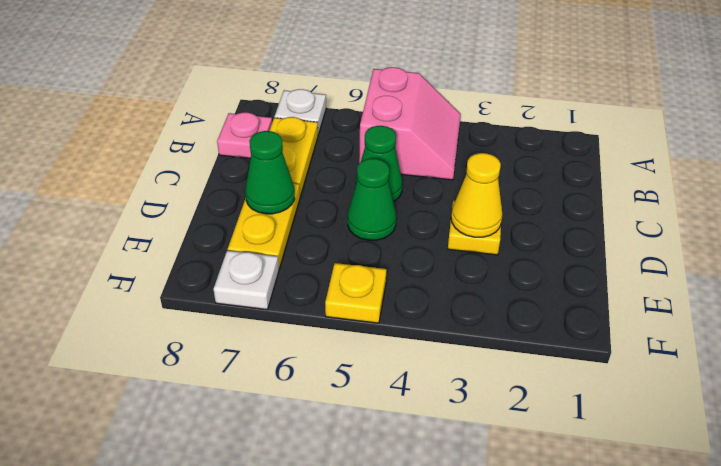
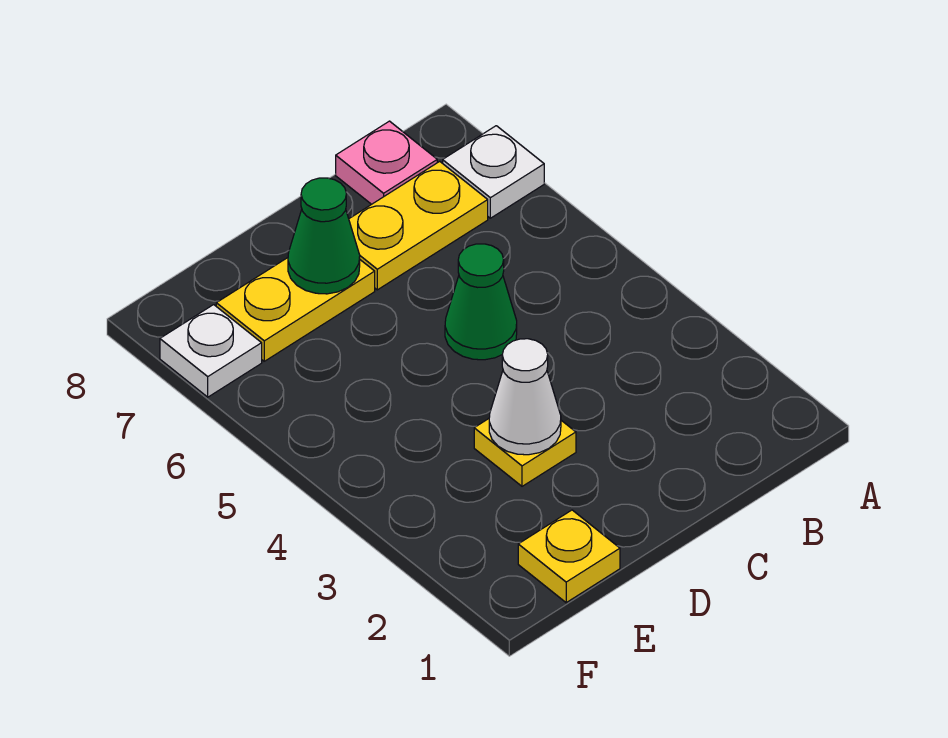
pink slope A4:B5 level 1 top 5 -> none
yellow cone D3 level 2 -> white cone D3 level 2
green cone D5 level 1 -> none
yellow plate F5 level 1 -> yellow plate E1 level 1

